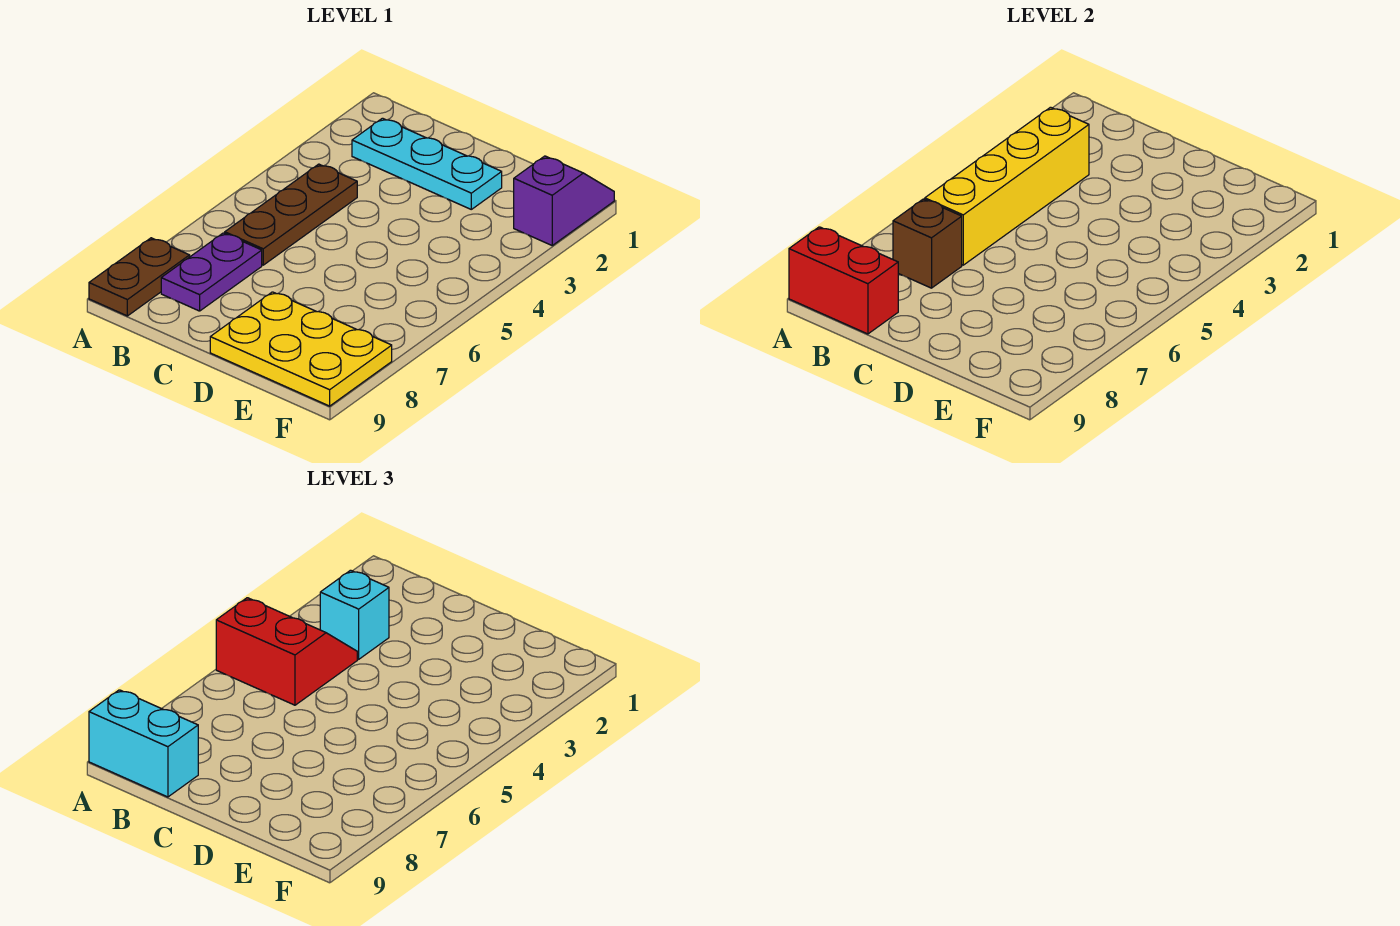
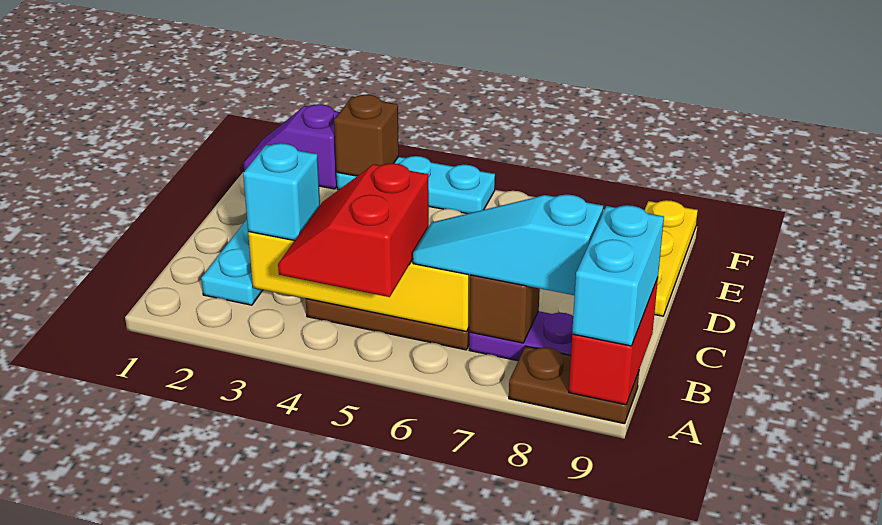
none -> cyan slope B6:B8 level 3 top 8
yellow plate D8:F9 level 1 -> yellow plate D9:F9 level 1
none -> cyan plate F3:F5 level 1
none -> brown brick F3 level 2

